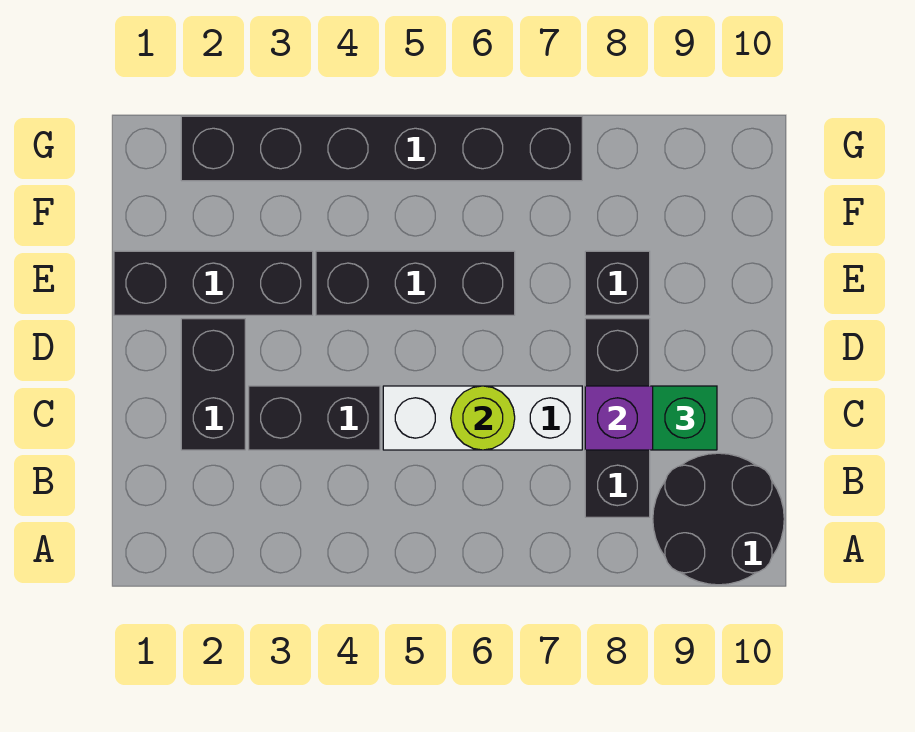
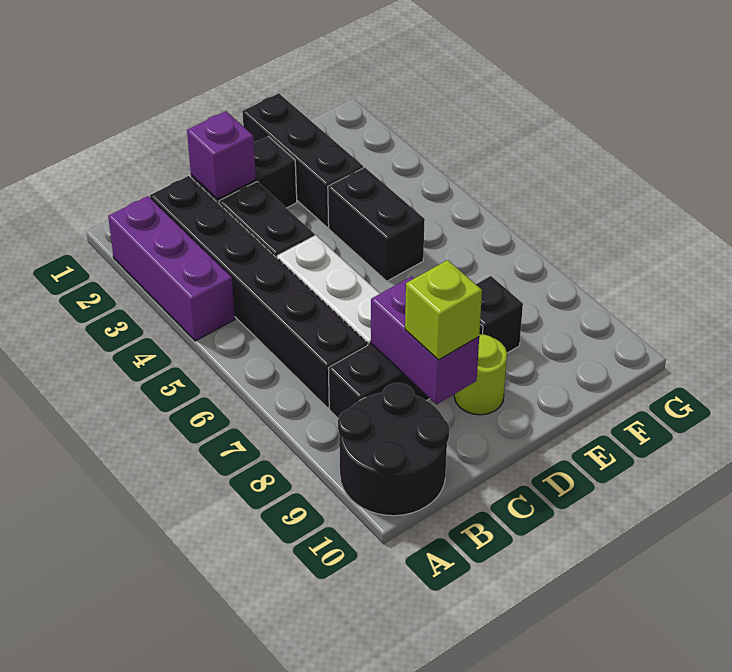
none -> purple brick A2:A4 level 1
none -> purple brick C2 level 2
lime round brick C6 level 2 -> lime round brick D9 level 1
green brick C9 level 3 -> lime brick C9 level 3
black brick E4:E6 level 1 -> black brick E4:E5 level 1
black brick G2:G7 level 1 -> black brick B2:B7 level 1

